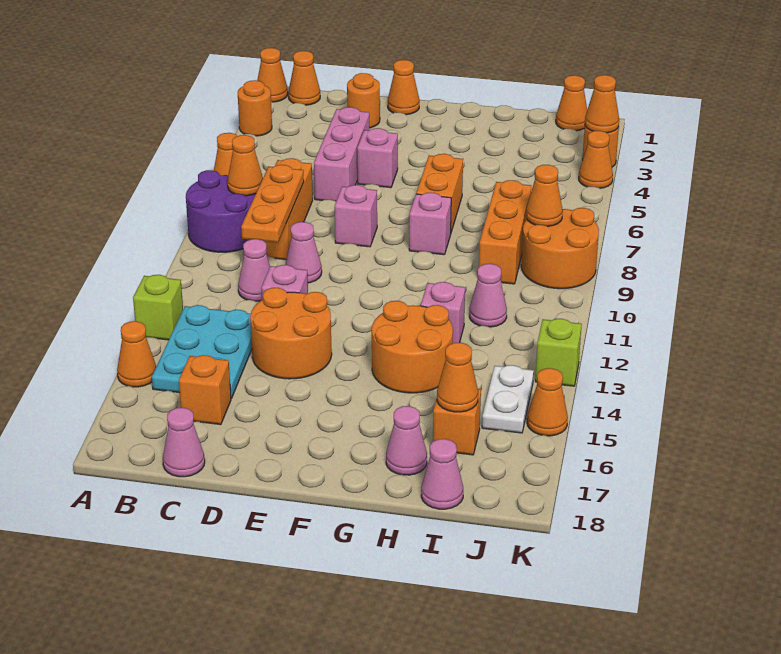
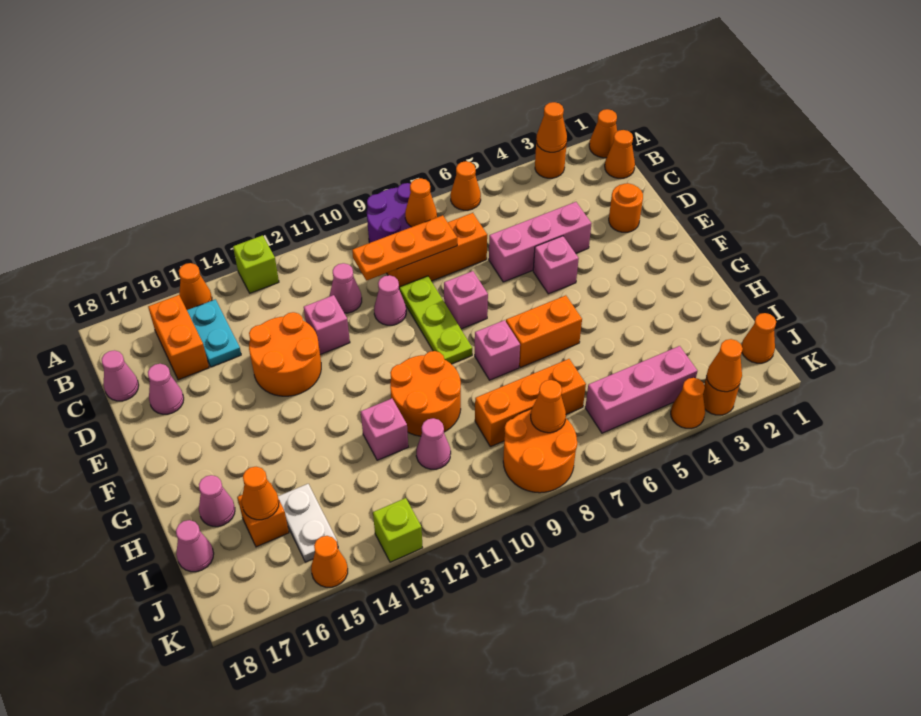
cyan plate B13:C15 level 1 -> cyan plate B15:C15 level 1
orange brick C16 level 1 -> orange brick B16:C16 level 1
none -> lime plate D9:F9 level 1
none -> pink cone D17 level 1
orange cone E1 level 1 -> orange cone A3 level 2
orange round brick G13:H14 level 1 -> orange round brick G10:H11 level 1
none -> pink brick J4:J6 level 1
white plate J14:J15 level 1 -> white plate I15:J15 level 1

